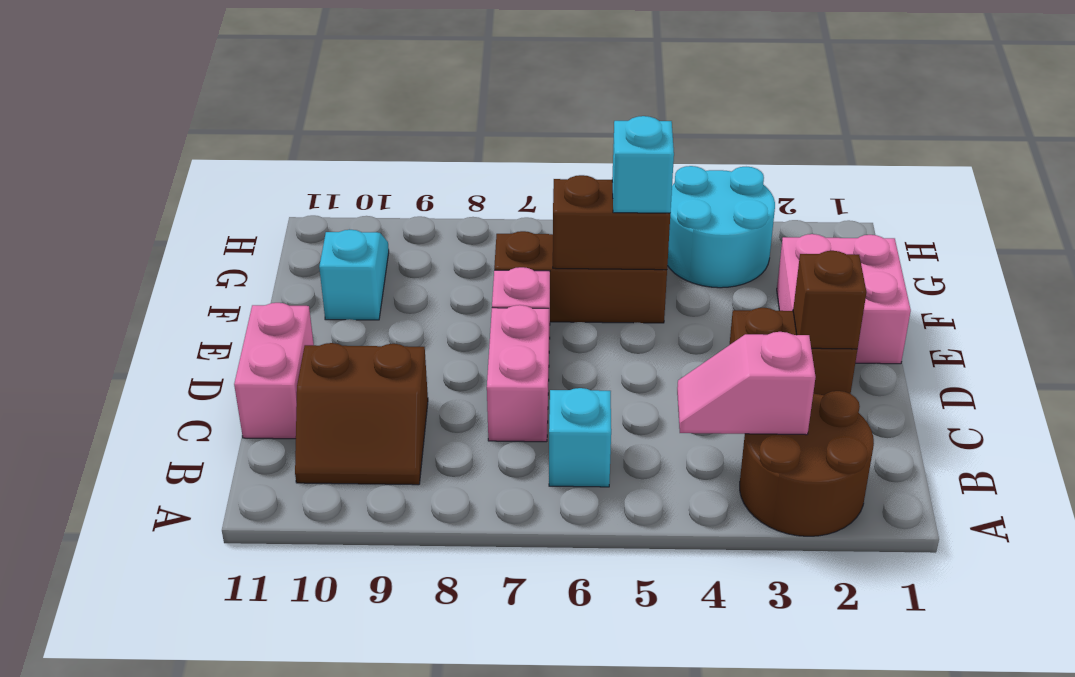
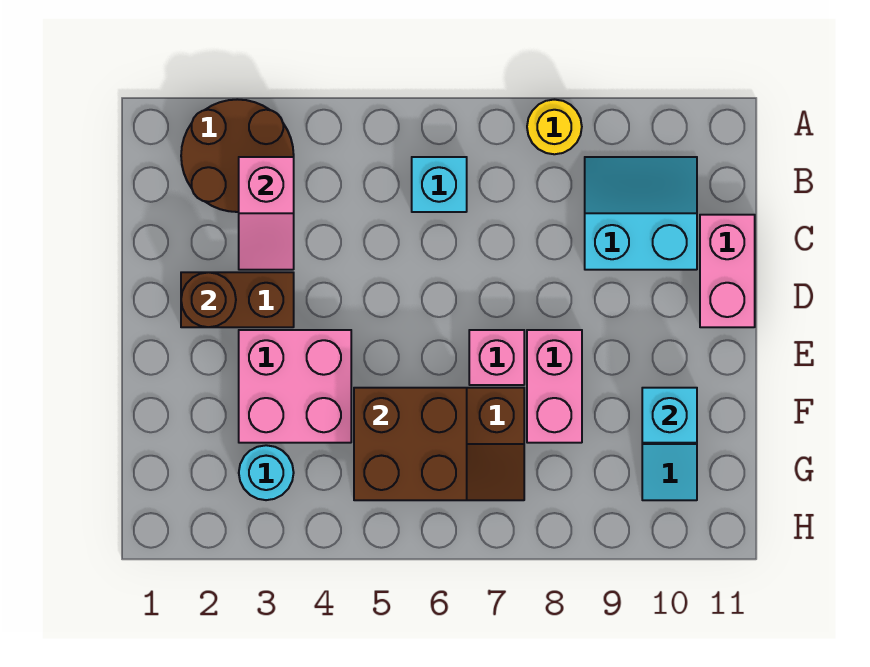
none -> yellow round brick A8 level 1
pink slope B3:B4 level 2 top 3 -> pink slope B3:C3 level 2 top B
brown slope B9:C10 level 1 top C -> cyan slope B9:C10 level 1 top C
pink brick C7:D7 level 1 -> pink brick E8:F8 level 1
brown brick D2 level 2 -> brown round brick D2 level 2
pink brick E1:F2 level 1 -> pink brick E3:F4 level 1
brown brick F5:F6 level 2 -> brown brick F5:G6 level 2
cyan brick F5 level 3 -> cyan brick F10 level 2
cyan round brick G3:H4 level 1 -> cyan round brick G3 level 1

